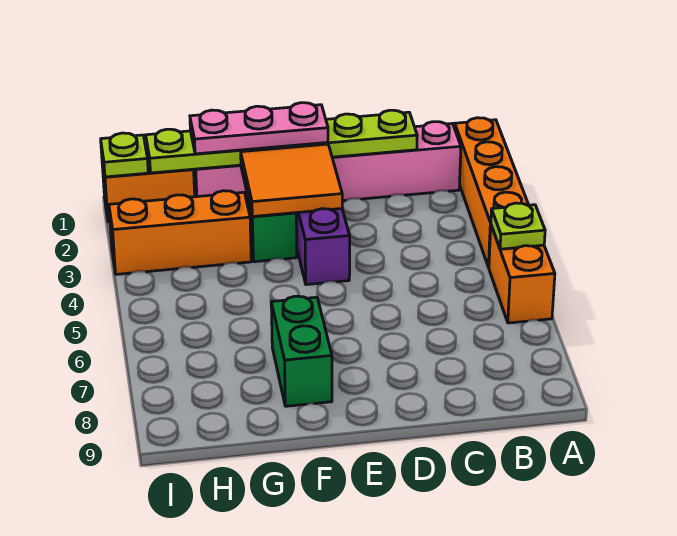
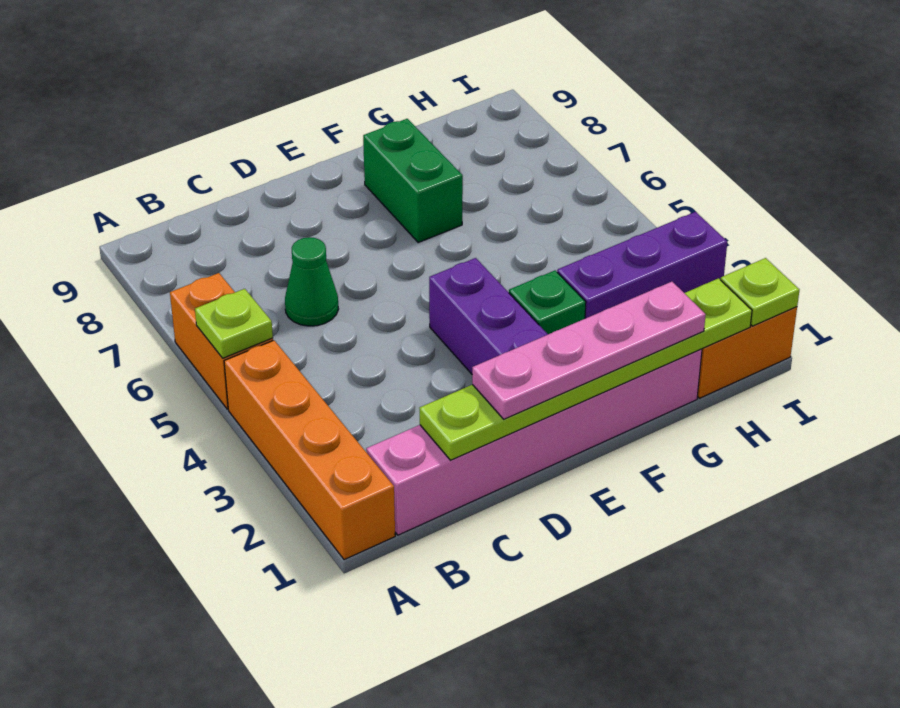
none -> green cone C6 level 1
pink plate E1:G1 level 3 -> pink plate D1:G1 level 3
orange tile E2:F3 level 2 -> none
orange brick G3:I3 level 1 -> purple brick G3:I3 level 1

